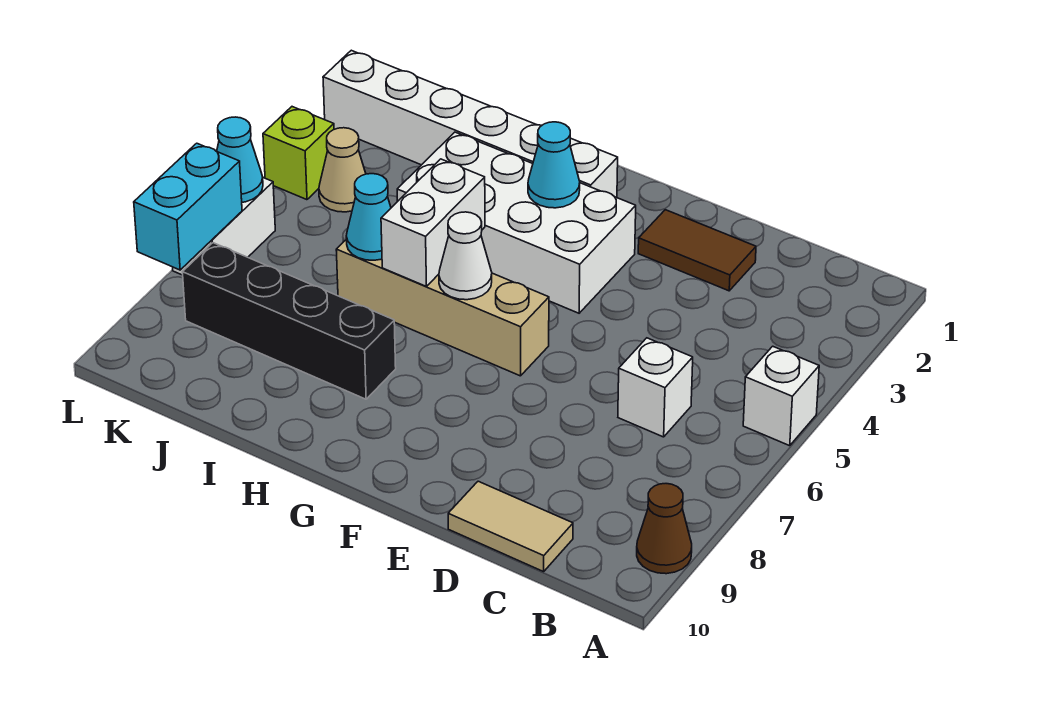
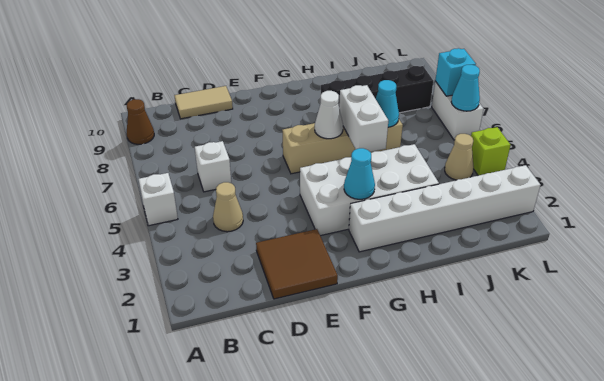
none -> tan cone C4 level 1
brown tile D2:E2 level 1 -> brown tile D1:E2 level 1
cyan brick L7:L8 level 2 -> cyan brick L7 level 2

